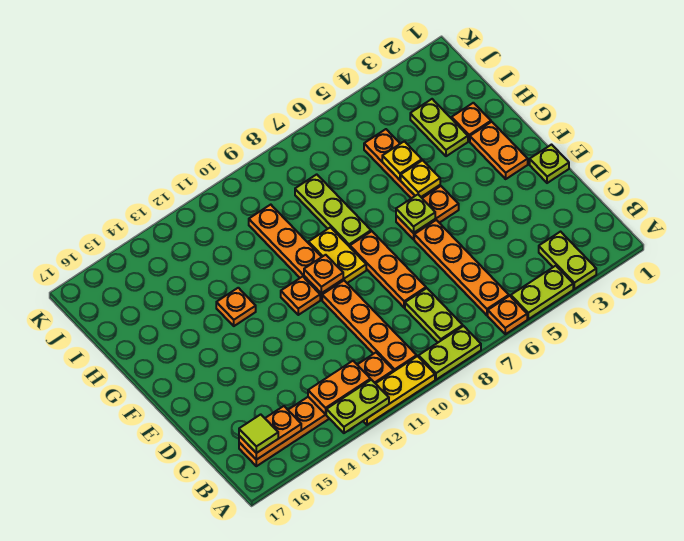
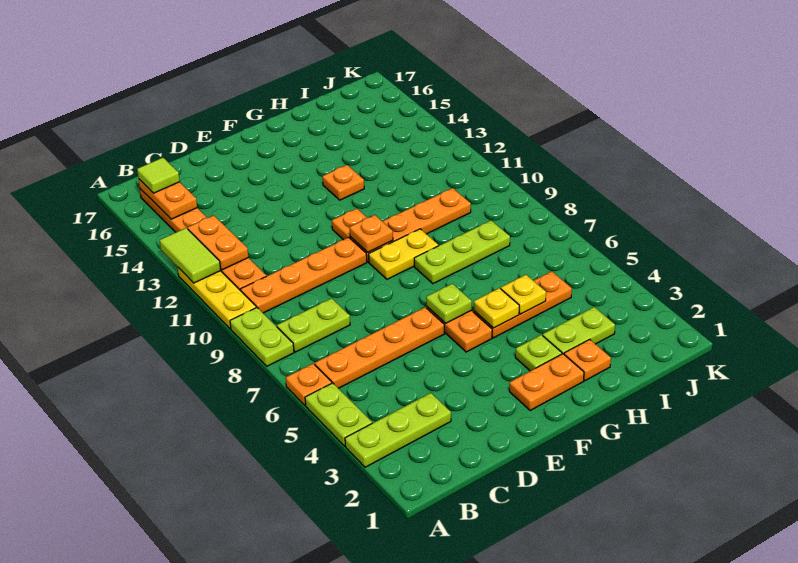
lime plate A3:B3 level 1 -> lime plate A3:C3 level 1
lime plate A12:A13 level 2 -> lime tile A12:A13 level 2
orange plate D8:F8 level 1 -> none
lime plate E1 level 1 -> lime plate G3 level 1

